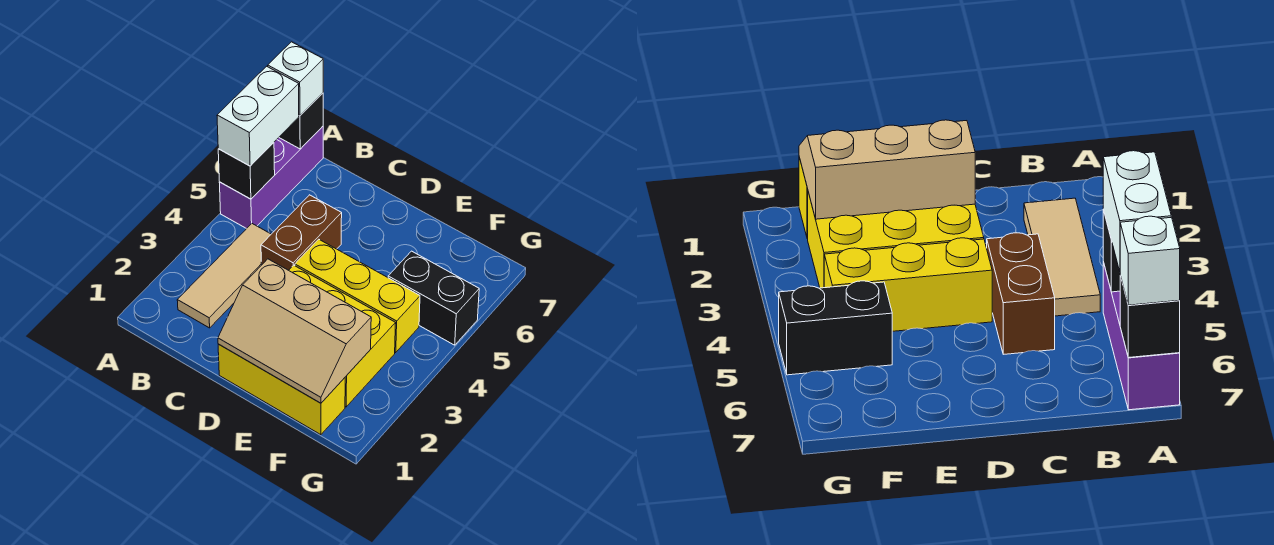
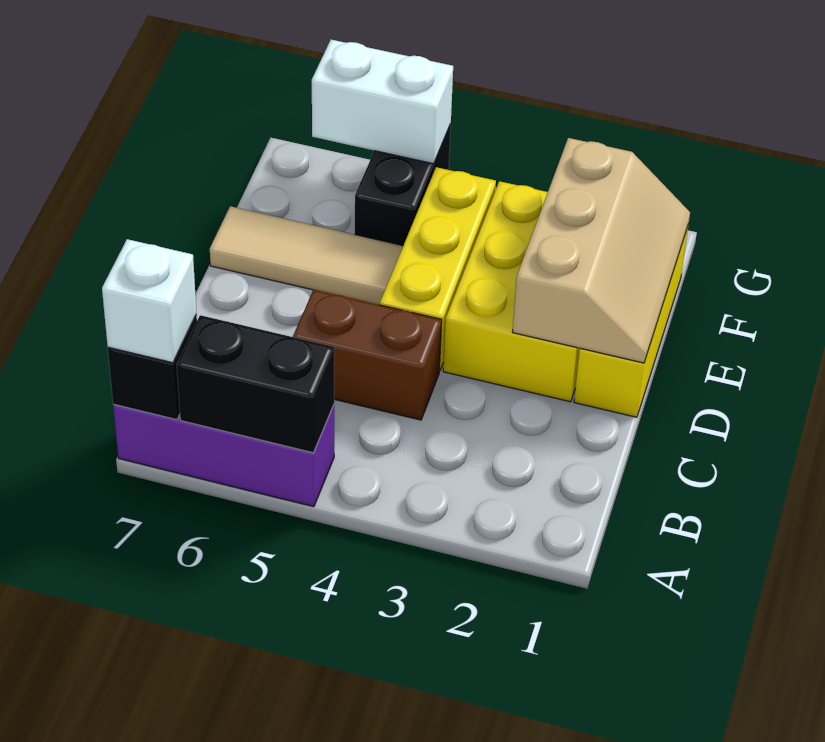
black brick A5 level 2 -> black brick A5:A6 level 2
white brick A5:A6 level 3 -> white brick G5:G6 level 2
tan tile B2:B4 level 1 -> tan tile E5:E7 level 1

